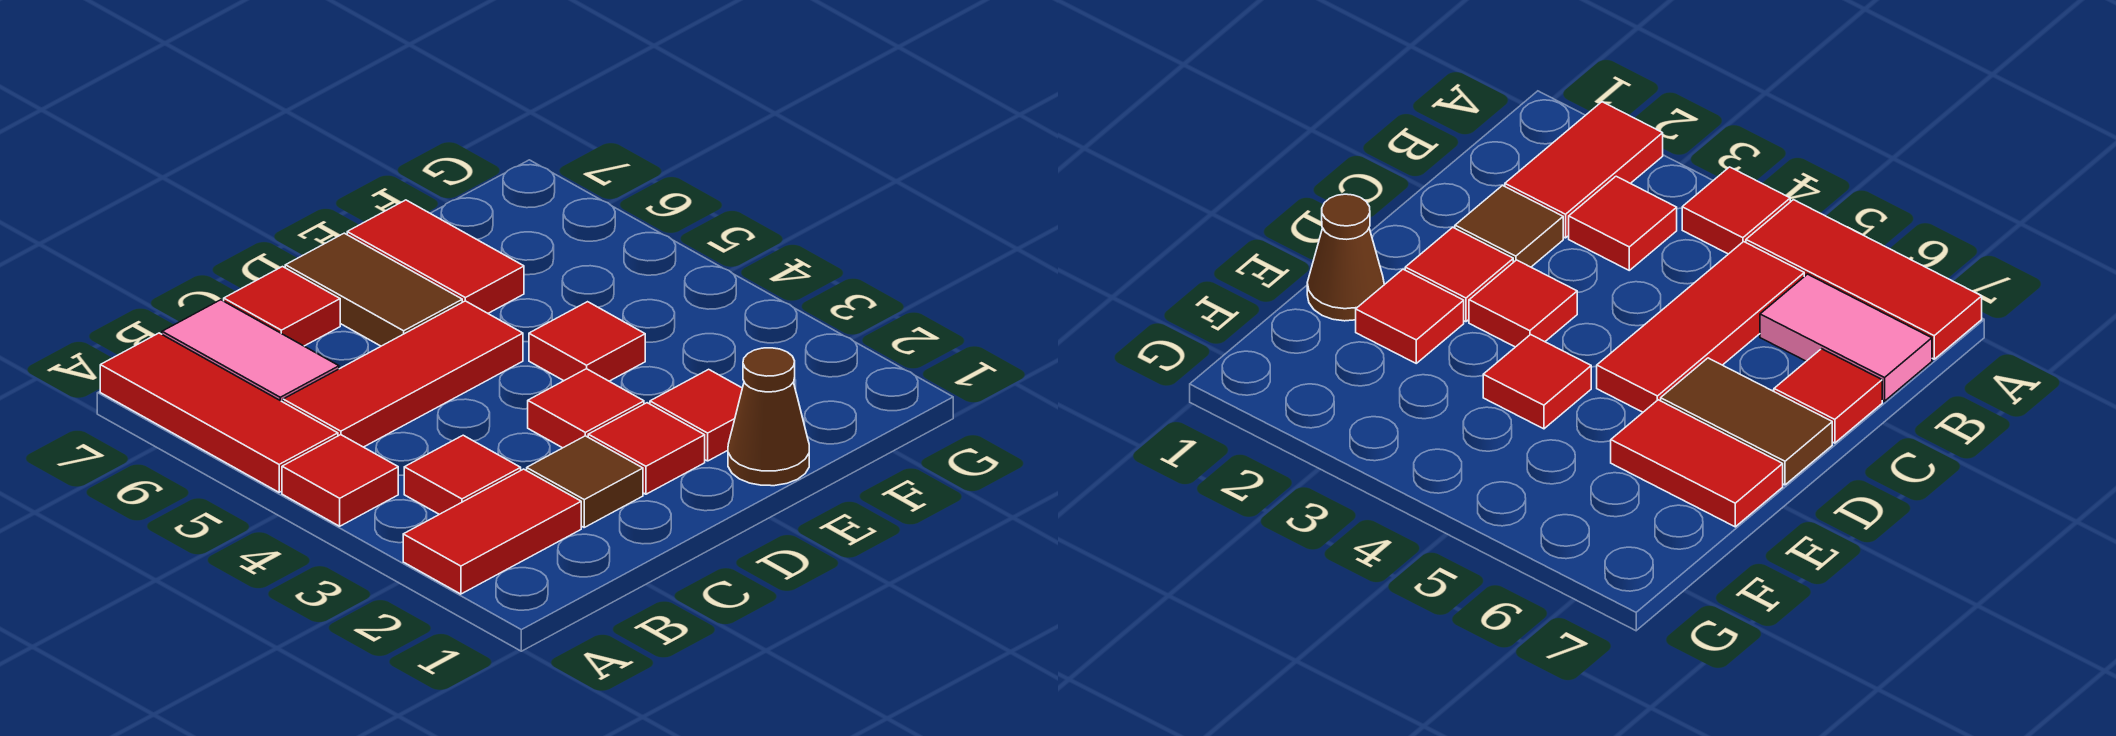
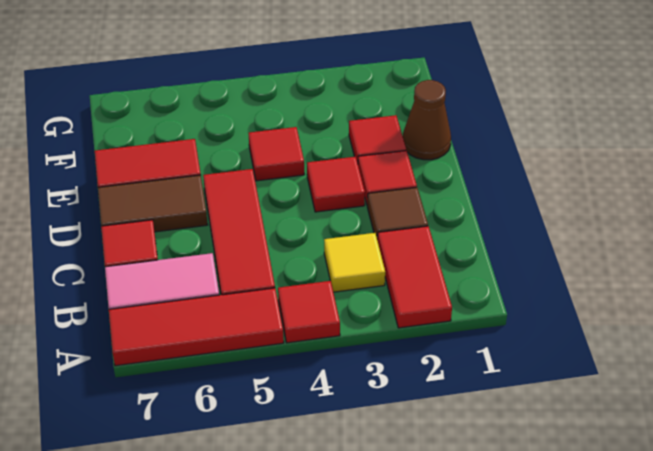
red tile B3 level 1 -> yellow tile B3 level 1

